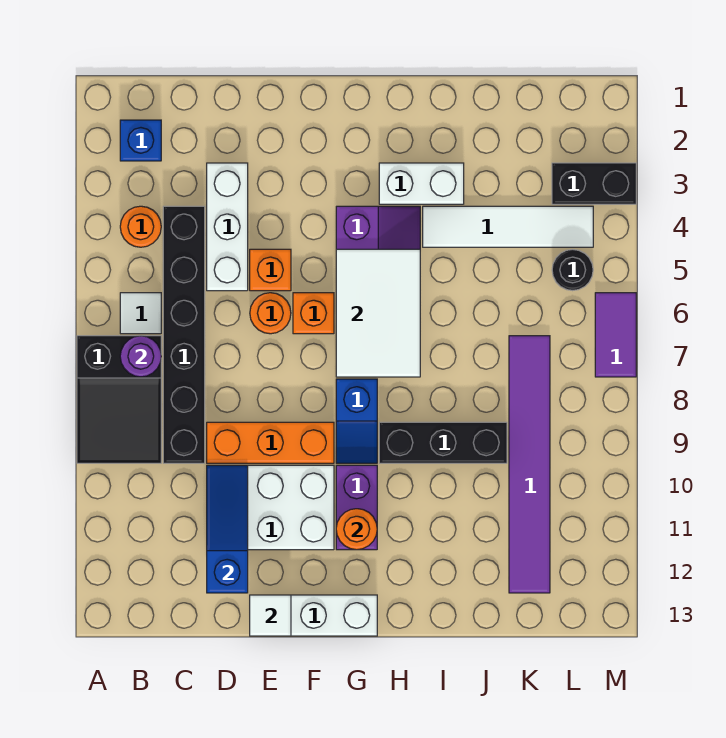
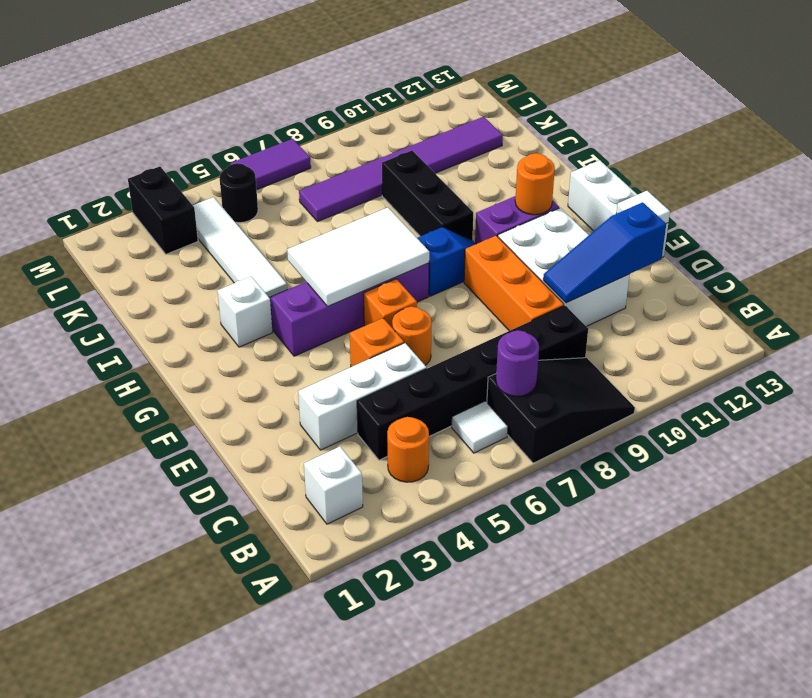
blue brick B2 level 1 -> white brick B2 level 1
white brick H3:I3 level 1 -> white brick H3 level 1

